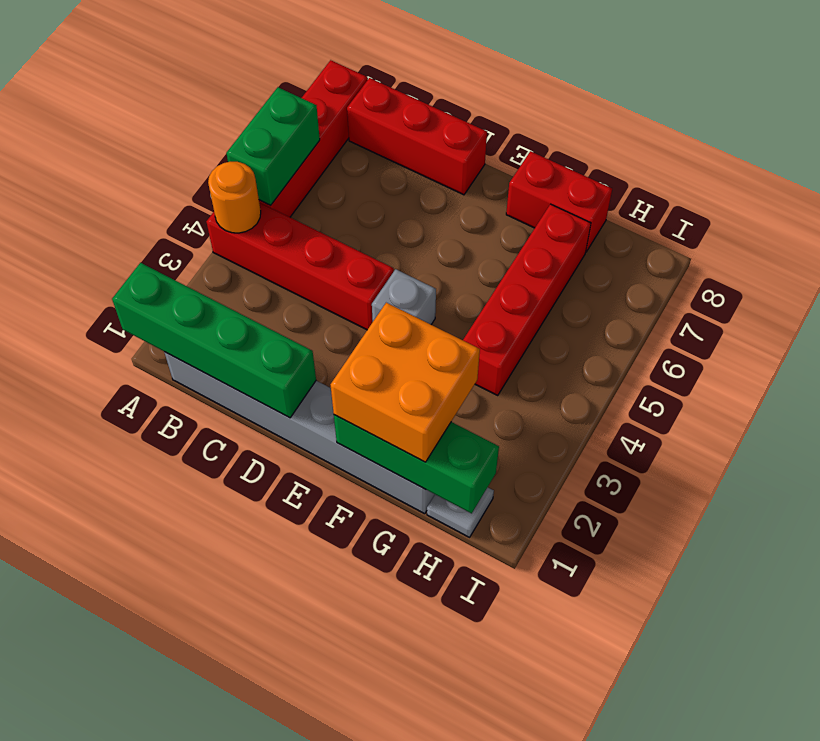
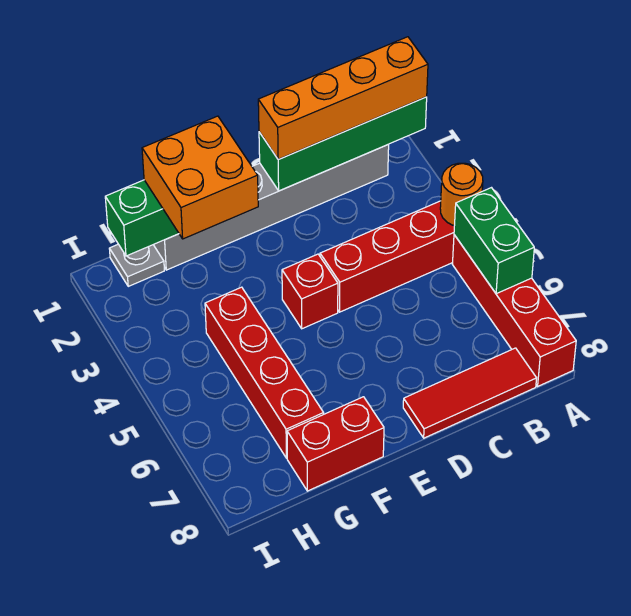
none -> orange brick A1:D1 level 3
red brick B8:D8 level 1 -> red tile B8:D8 level 1
grey brick E4 level 1 -> red brick E4 level 1

